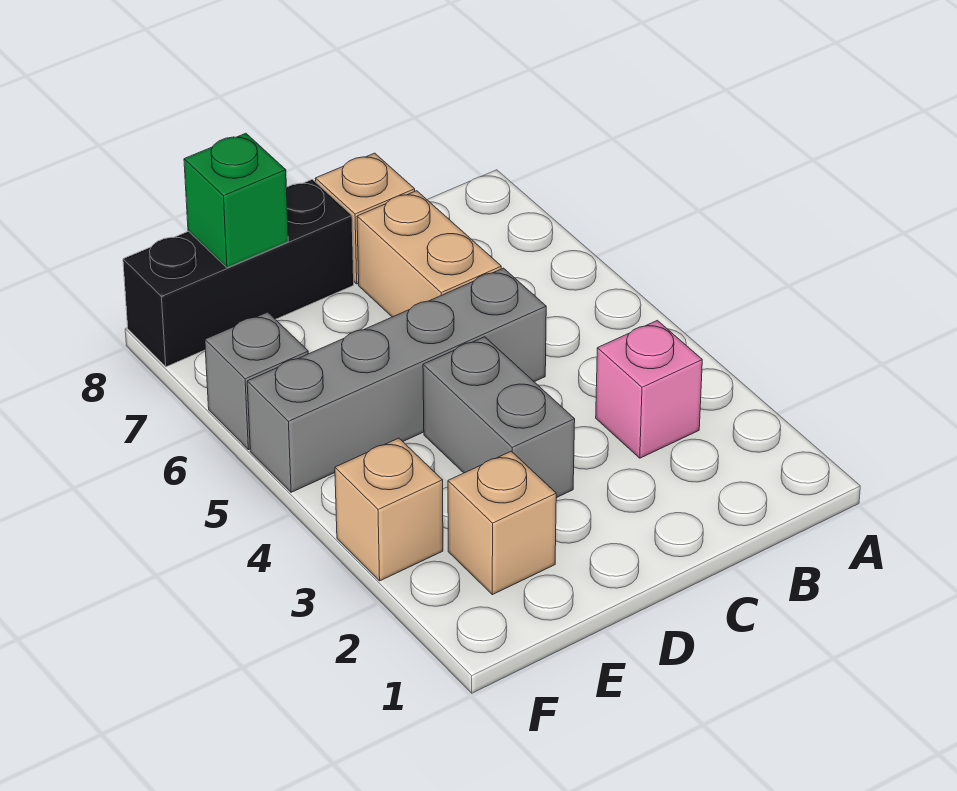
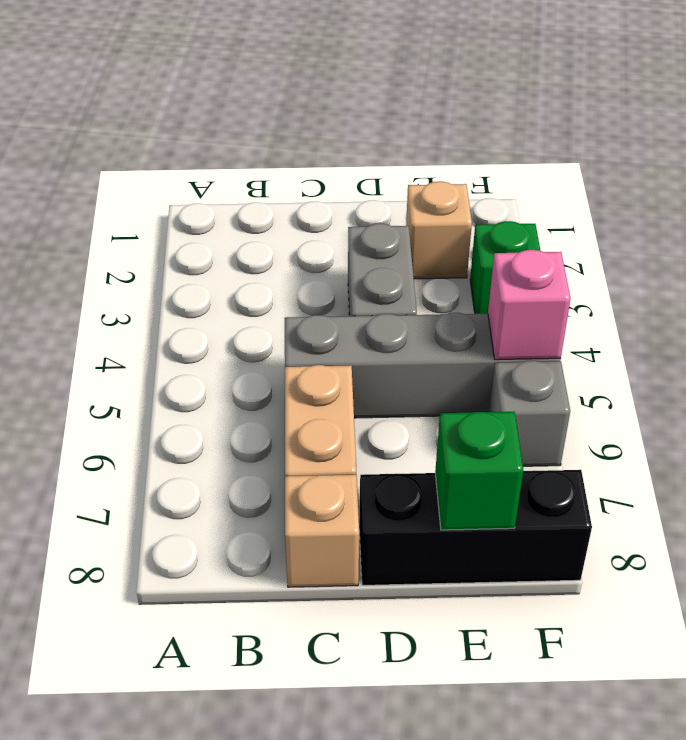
pink brick B3 level 1 -> pink brick F5 level 2
tan brick F3 level 1 -> green brick F3 level 1

